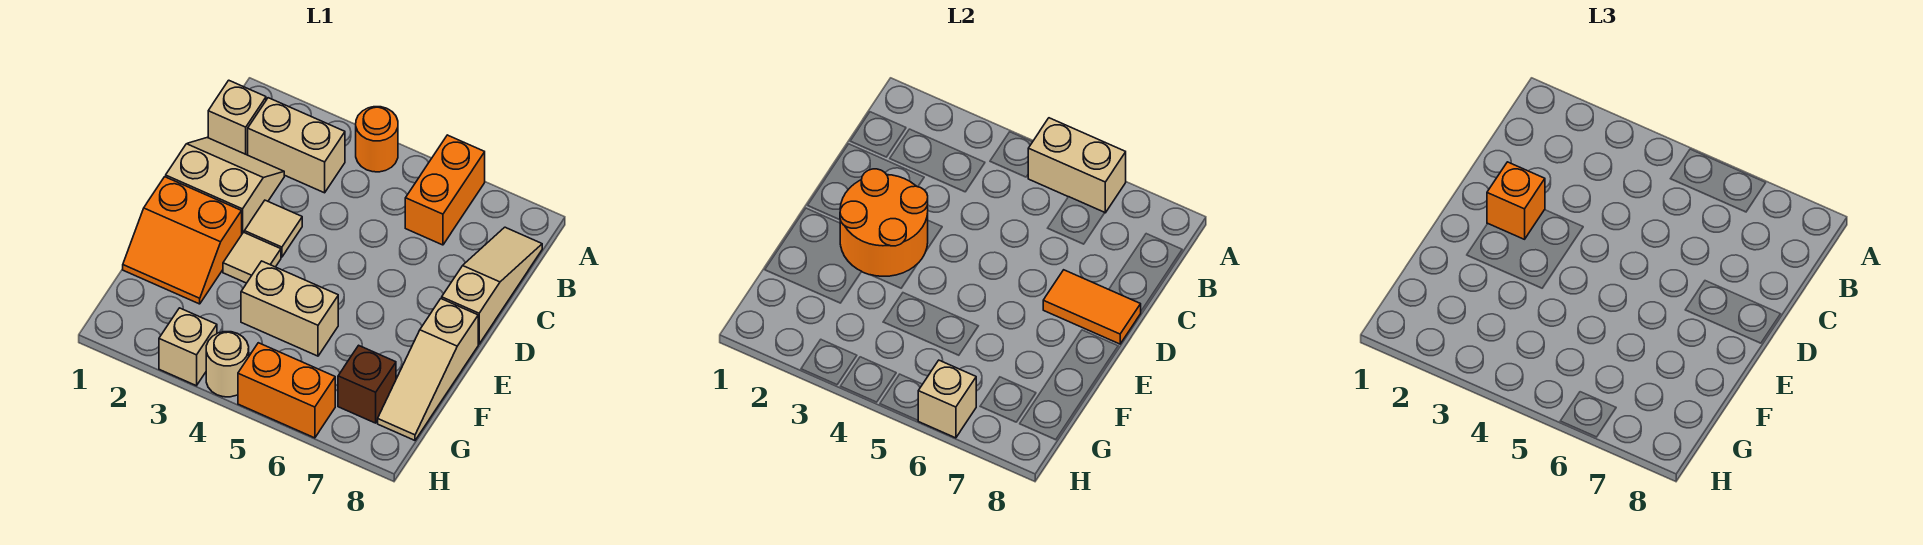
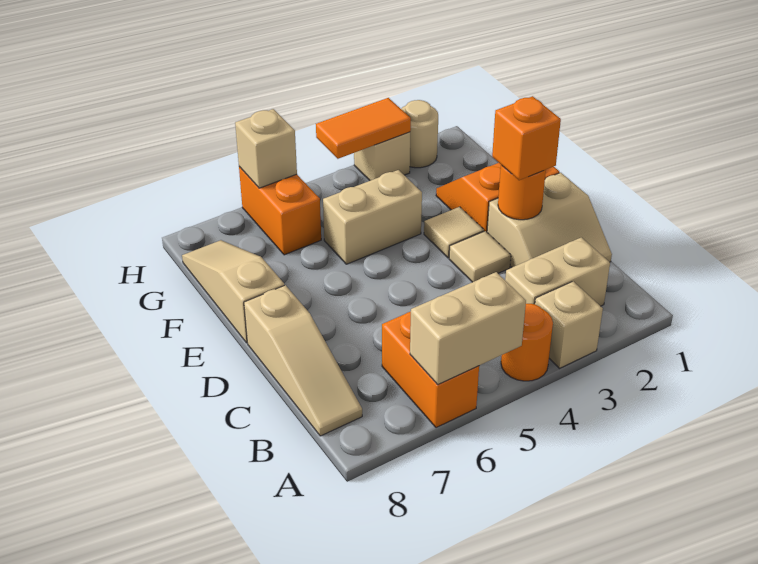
tan brick B1 level 1 -> tan brick A3 level 1
orange round brick D2:E3 level 2 -> orange round brick D2 level 2
orange tile D7:D8 level 2 -> orange tile H3:H4 level 2
brown brick G7 level 1 -> none
tan round brick H4 level 1 -> tan round brick H2 level 1
orange brick H5:H6 level 1 -> orange brick G6:H6 level 1

